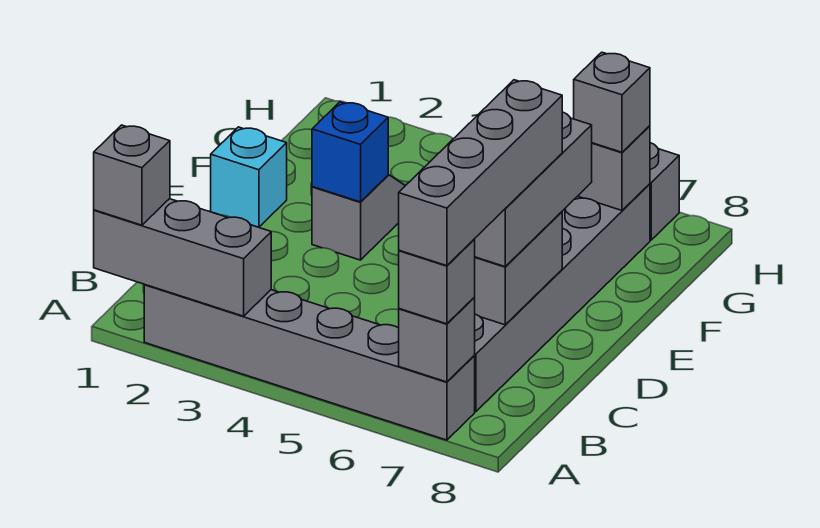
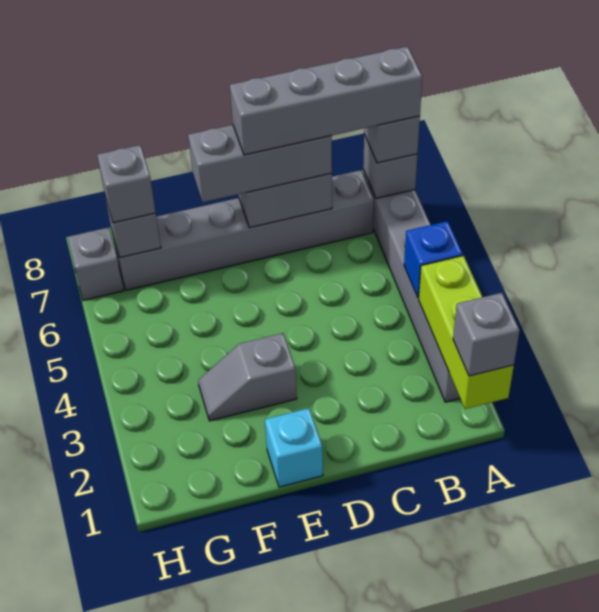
grey brick A1:A3 level 2 -> lime brick A1:A3 level 2
blue brick E3 level 2 -> blue brick A4 level 2

